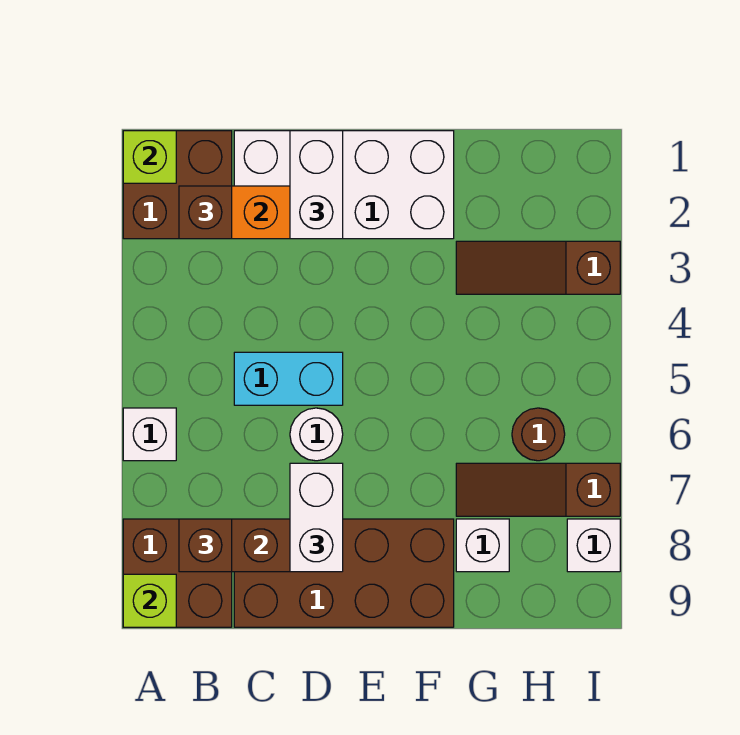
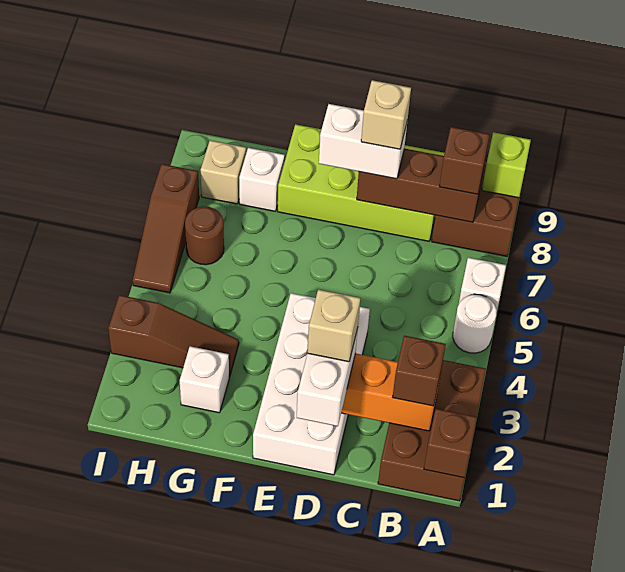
brown brick A1:B2 level 1 -> brown brick A1:B3 level 1
lime brick A1 level 2 -> brown brick A1 level 2
white brick C1:F2 level 1 -> white brick D1:E4 level 1
cyan brick C5:D5 level 1 -> none
brown brick C8:F9 level 1 -> lime brick C8:F9 level 1
none -> tan brick D2 level 4
white round brick D6 level 1 -> white round brick A5 level 1
white brick D7:D8 level 3 -> white brick D8:E8 level 3
none -> tan brick D8 level 4
brown slope G7:I7 level 1 top I -> brown slope I5:I7 level 1 top 7
none -> tan brick H8 level 1
white brick I8 level 1 -> white brick G2 level 1

